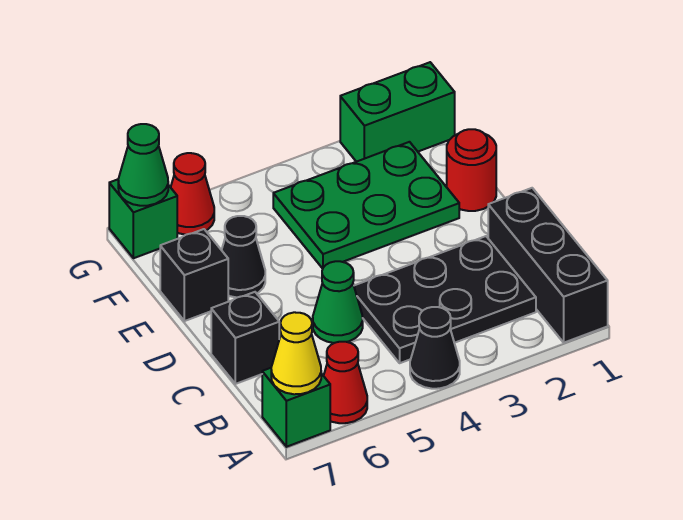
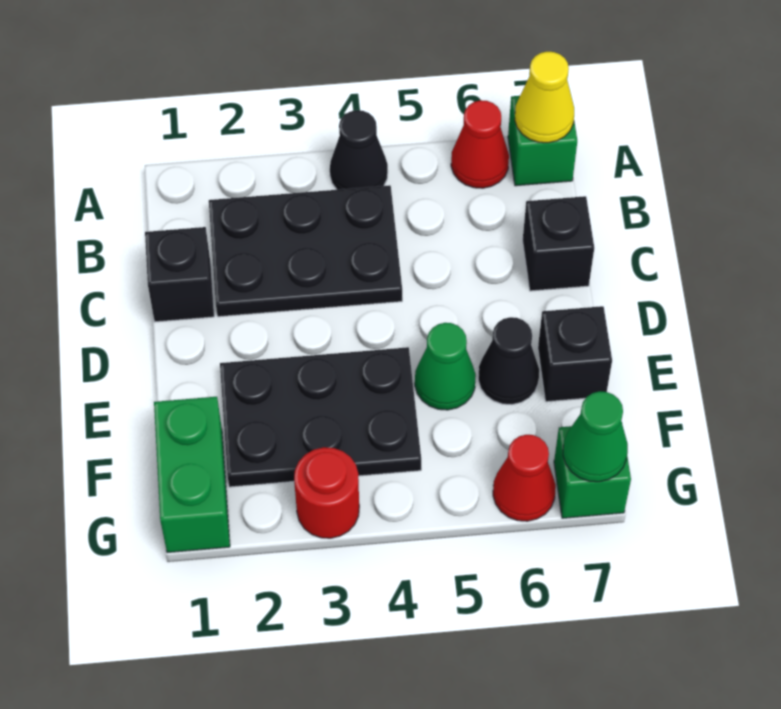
black brick A1:C1 level 1 -> black brick C1 level 1
green cone C5 level 1 -> green cone E5 level 1
red round brick E1 level 1 -> red round brick G3 level 1
green plate E2:F4 level 1 -> black plate E2:F4 level 1
green brick G1:G2 level 1 -> green brick F1:G1 level 1

